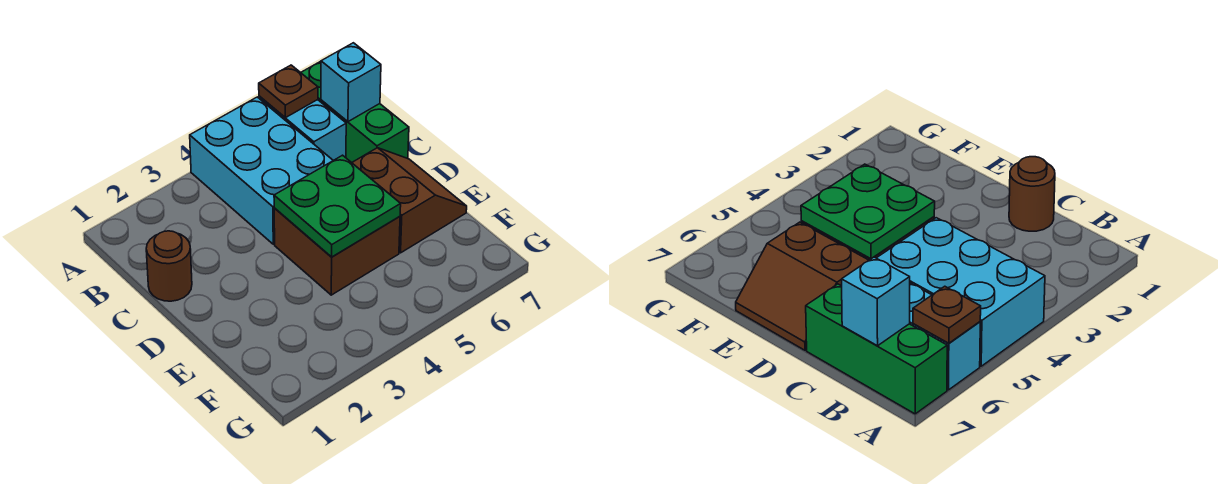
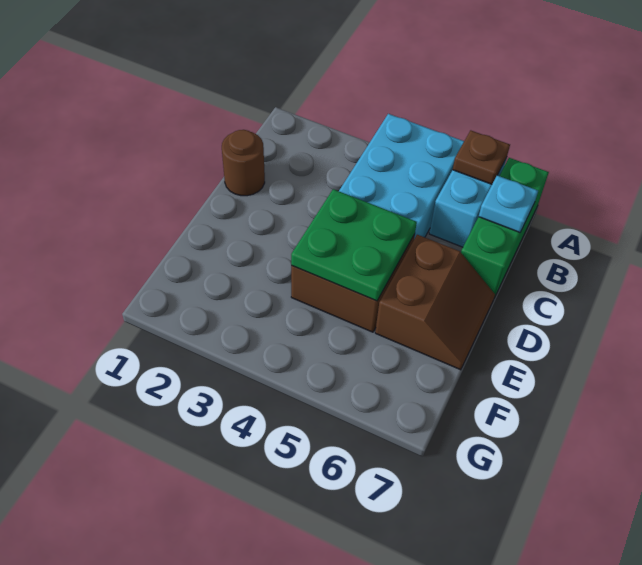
cyan brick B7 level 2 -> cyan plate B7 level 2

